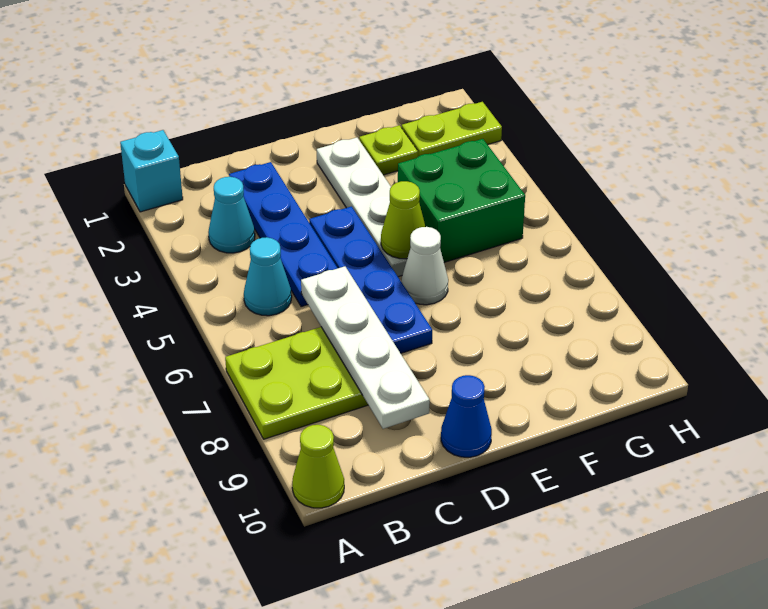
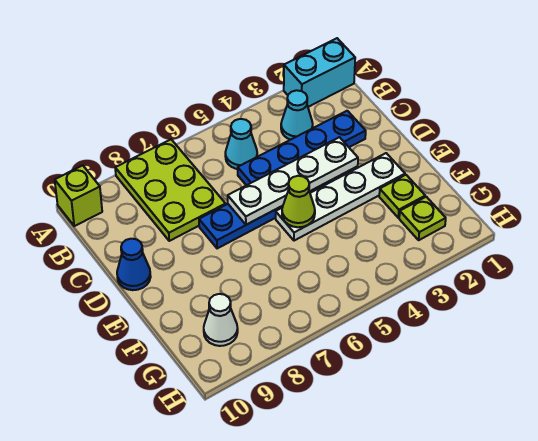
cyan brick A1 level 1 -> cyan brick A1:A2 level 1
lime cone A10 level 1 -> lime brick A10 level 1
white plate C6:C9 level 2 -> white plate D3:D6 level 2
white cone E6 level 1 -> white cone G9 level 1
green brick F4:G5 level 1 -> none
lime plate G2:H2 level 1 -> lime plate G2 level 1

